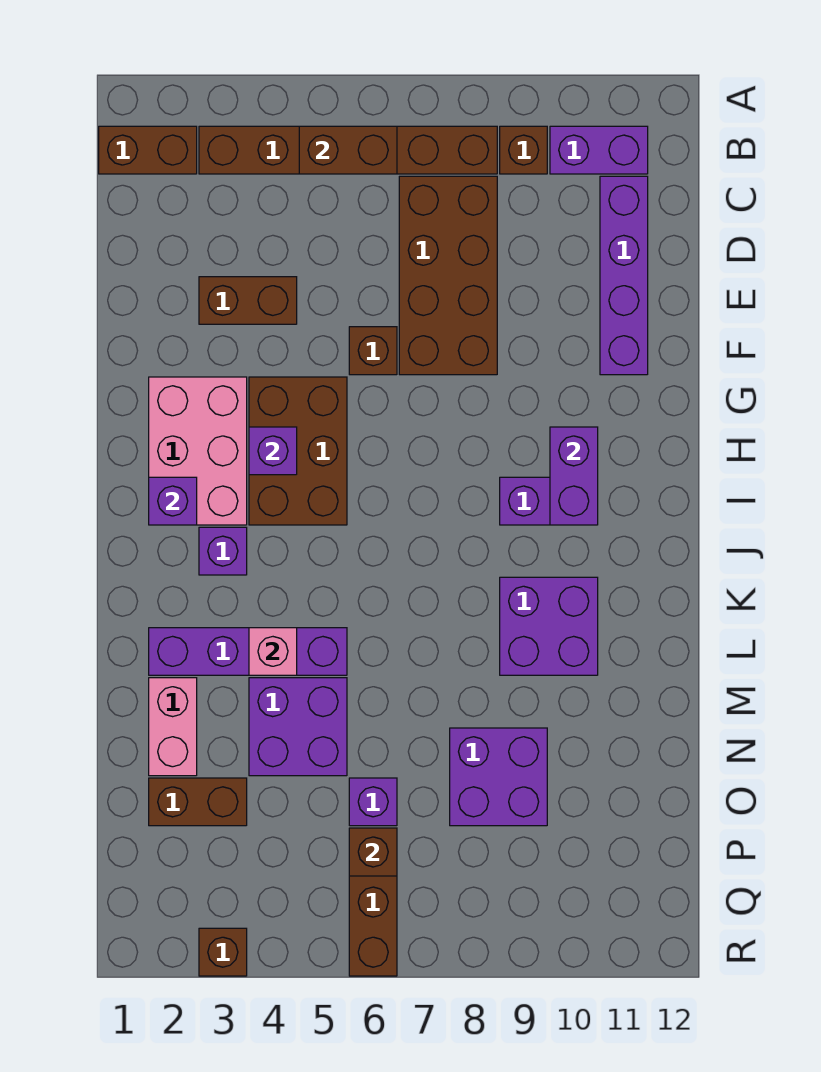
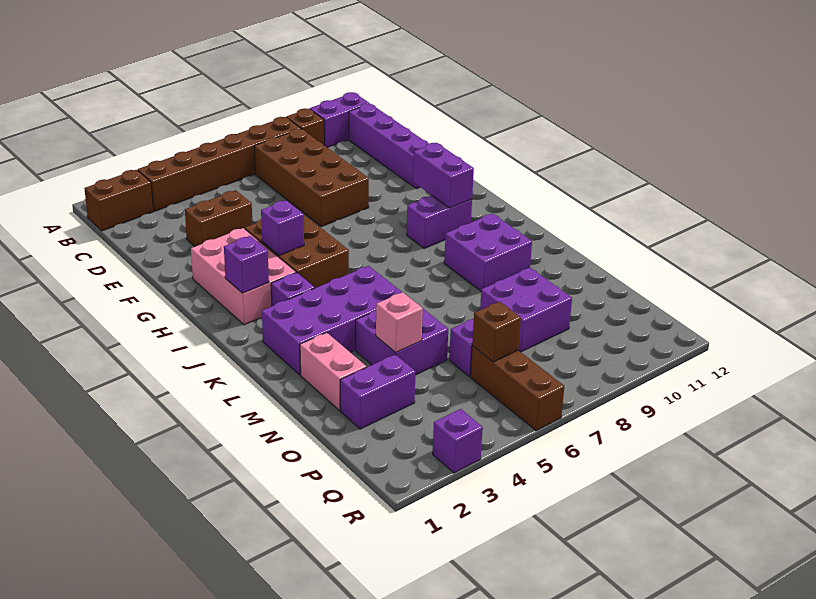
brown brick B5:B6 level 2 -> none
brown brick F6 level 1 -> none
purple brick L2:L5 level 1 -> purple brick K2:L5 level 1
pink brick L4 level 2 -> pink brick N4 level 2
brown brick O2:O3 level 1 -> purple brick O2:O3 level 1
brown brick R3 level 1 -> purple brick R3 level 1

